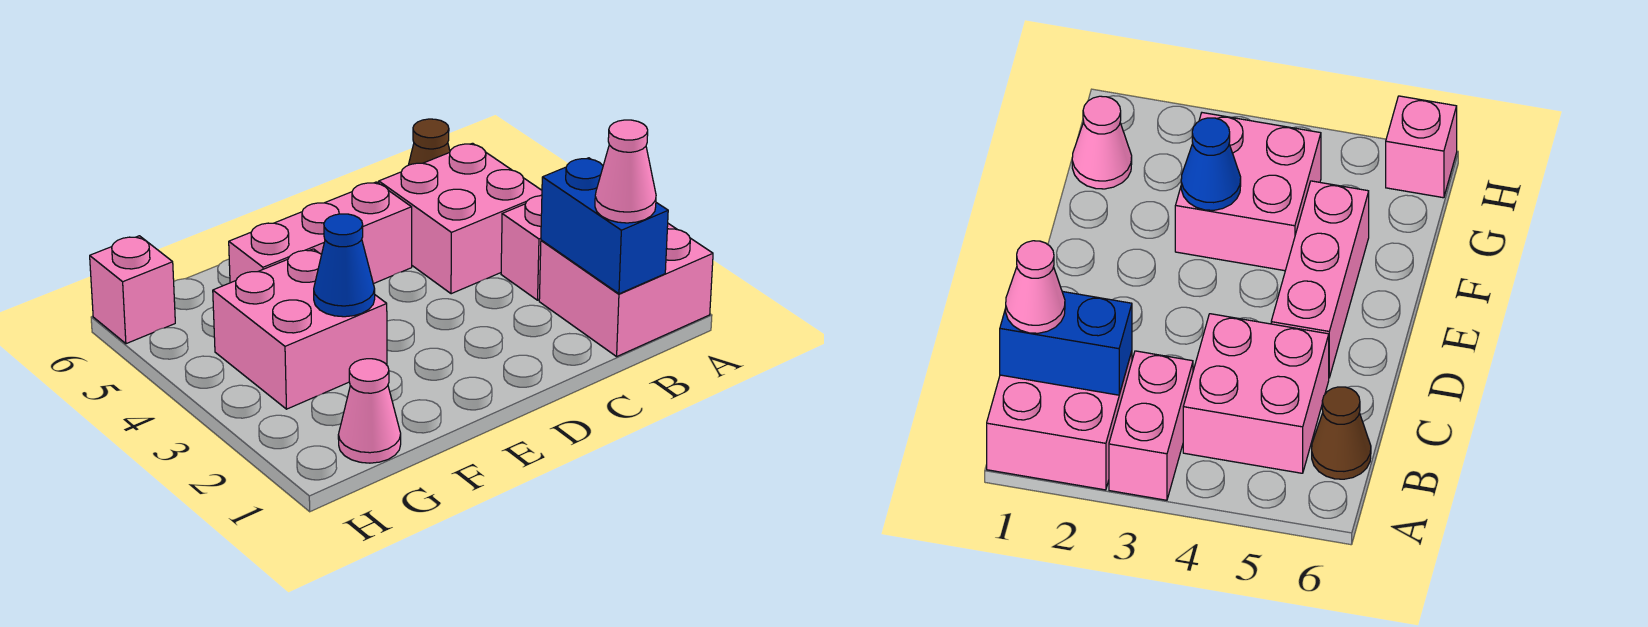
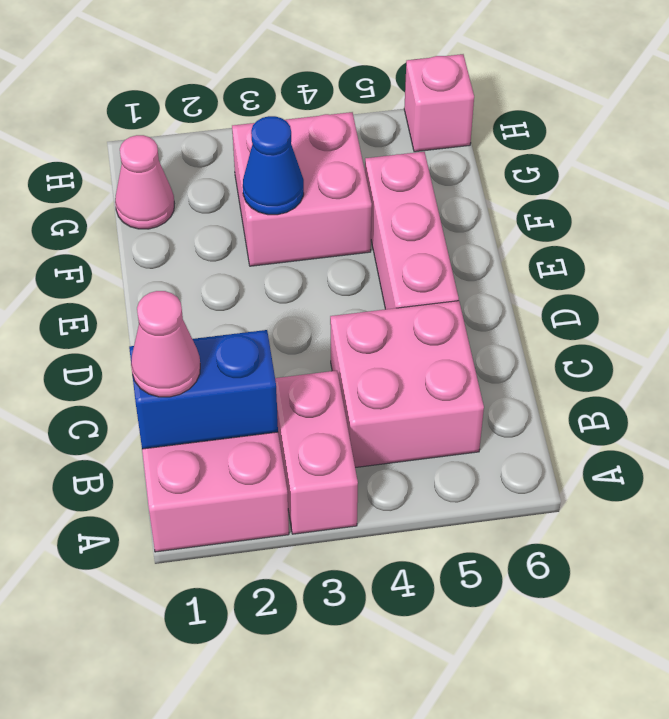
brown cone B6 level 1 -> none

